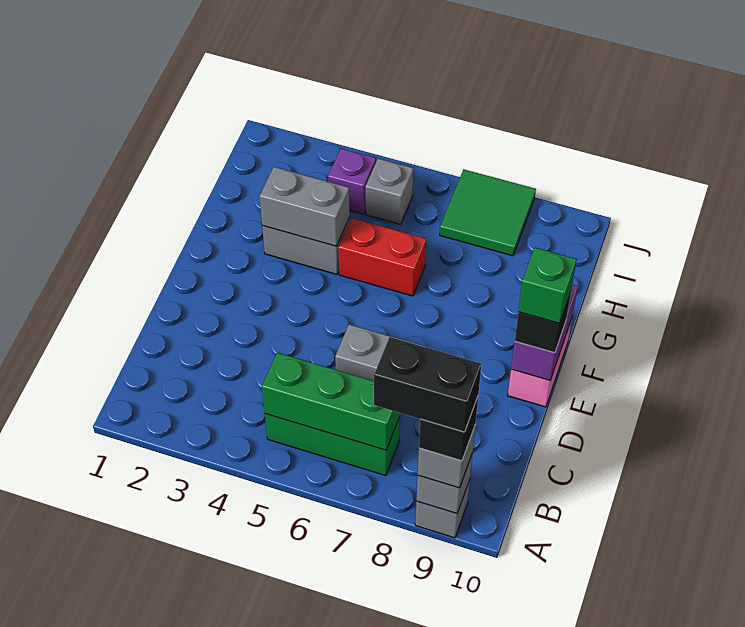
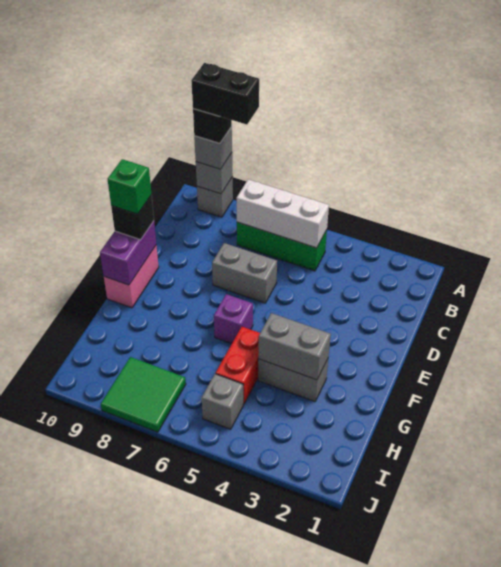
green brick B5:B7 level 2 -> white brick B5:B7 level 2
red brick G5:G6 level 1 -> red brick G5:H5 level 1
purple brick I4 level 1 -> purple brick F6 level 1

